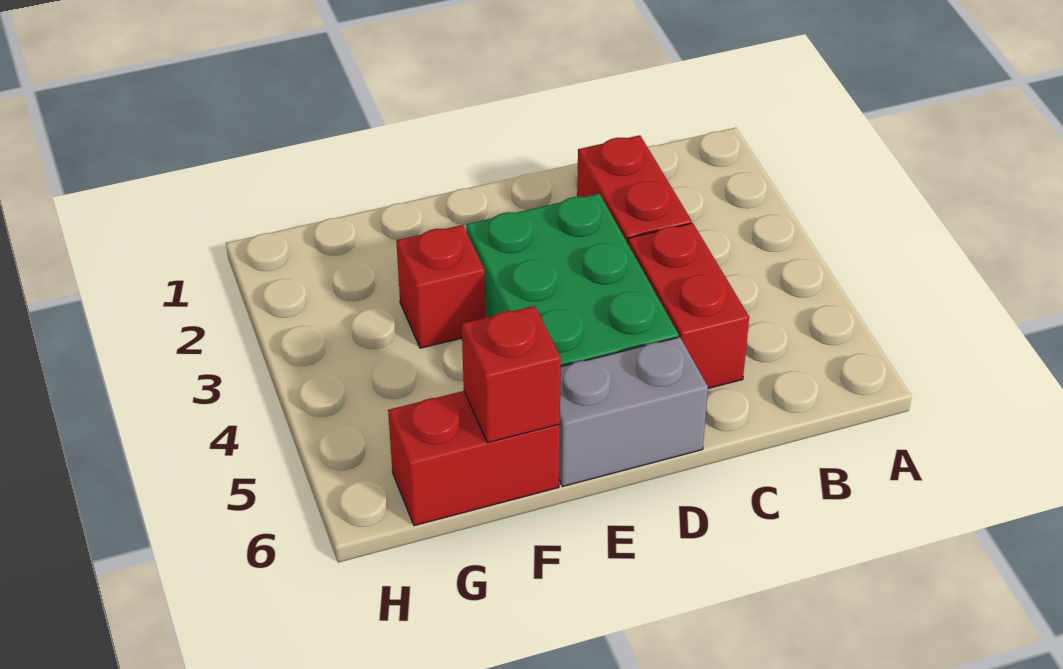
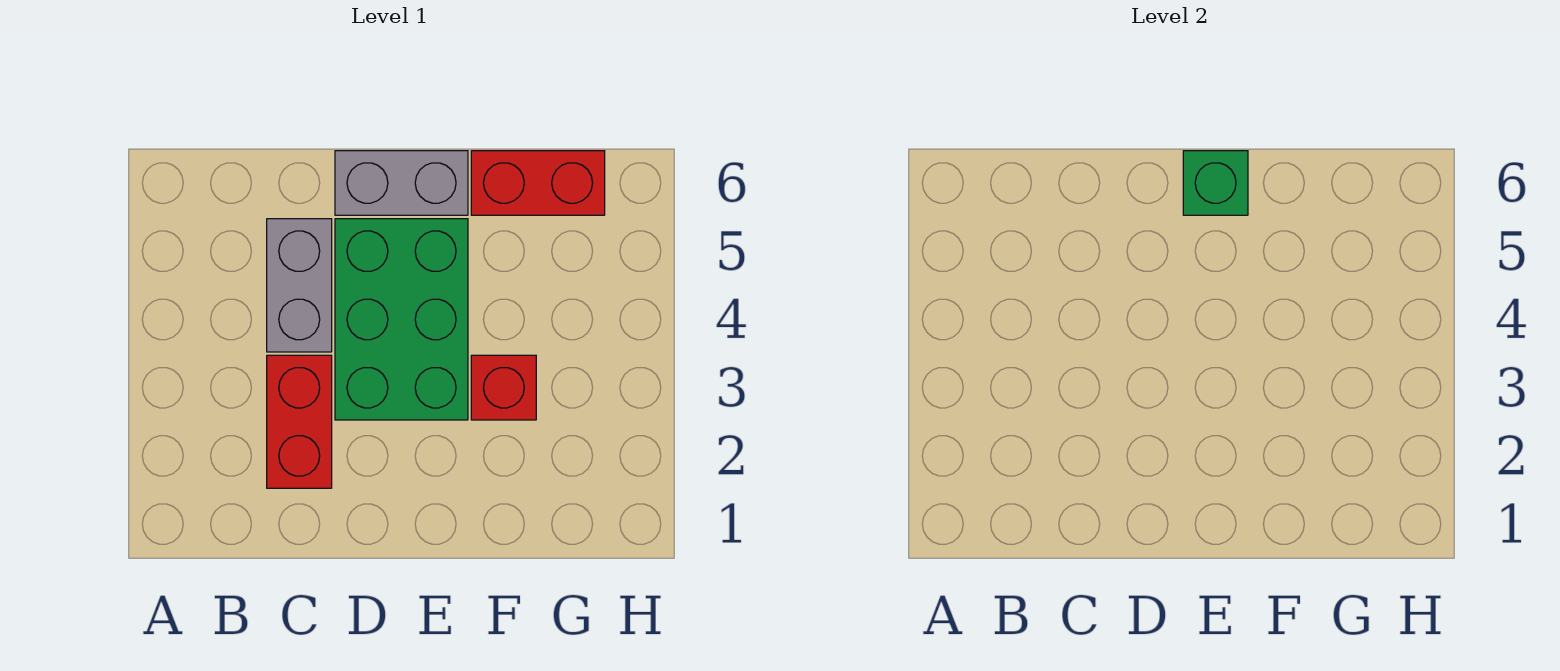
red brick C4:C5 level 1 -> grey brick C4:C5 level 1
none -> green brick E6 level 2
red brick F6 level 2 -> none

